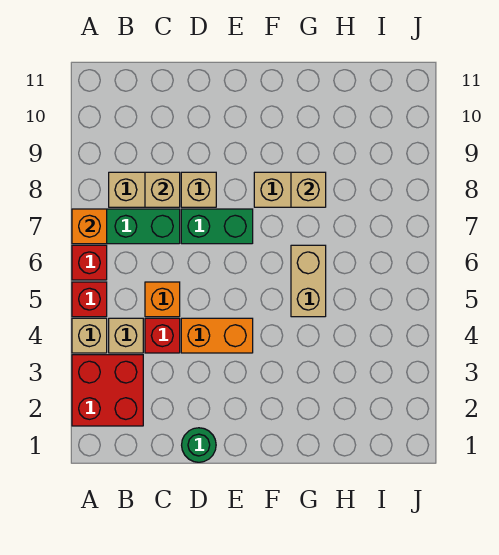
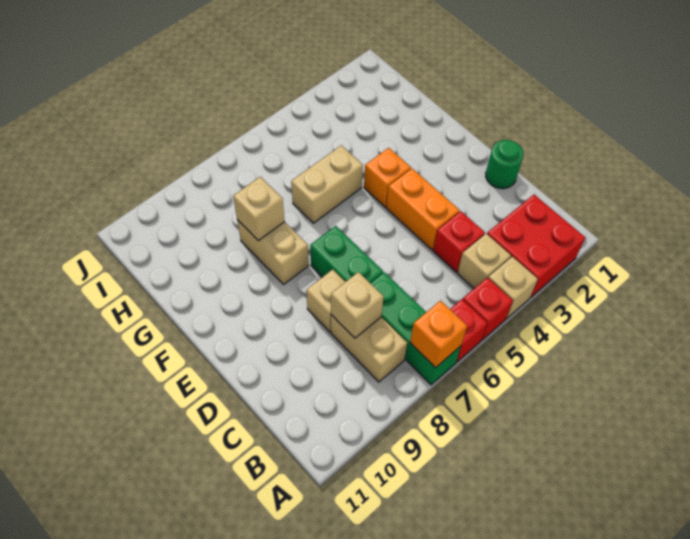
orange brick C5 level 1 -> orange brick F4 level 1

